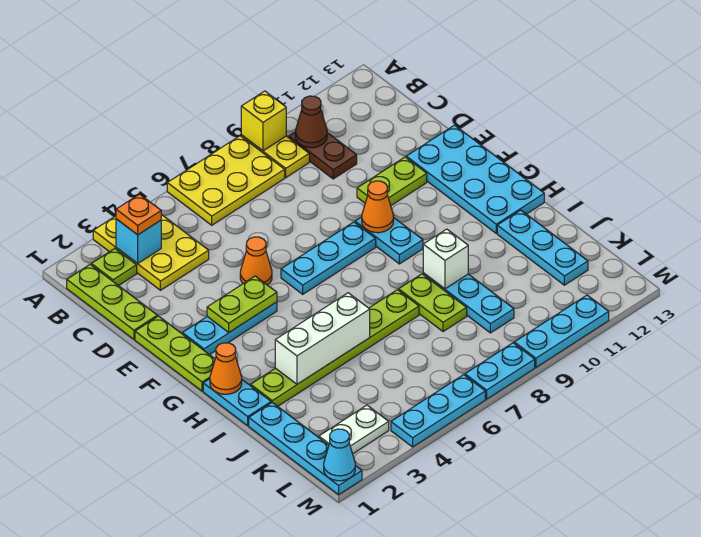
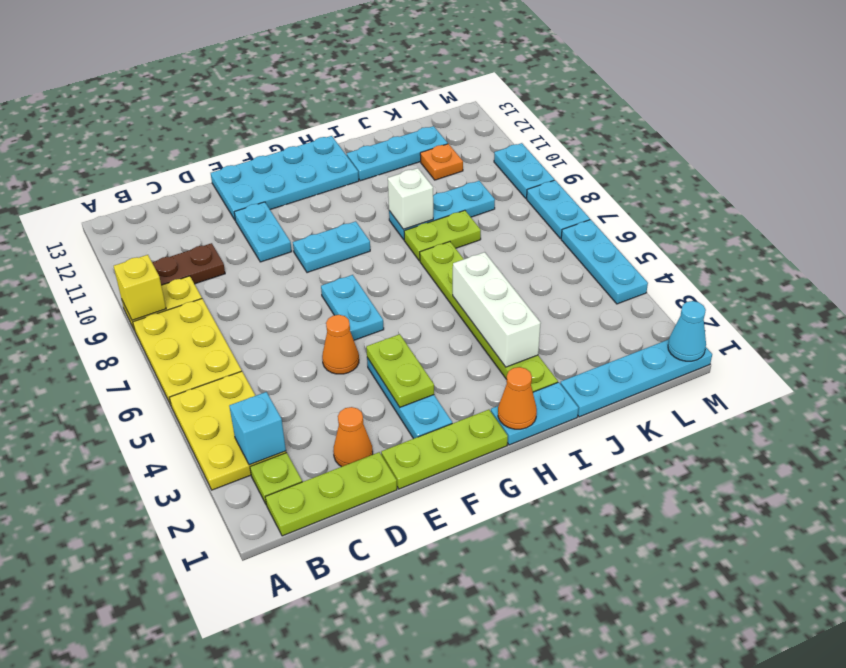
yellow plate A3:C4 level 1 -> yellow plate A3:B5 level 1
orange plate B3 level 3 -> orange plate K11 level 1
brown cone B10 level 2 -> none
lime plate E10:E11 level 1 -> cyan plate E10:E11 level 1
cyan plate F6:F8 level 1 -> cyan plate F6:F7 level 1
orange cone F9 level 2 -> orange cone D2 level 1
white plate L2:L3 level 1 -> none
cyan plate M9:M11 level 1 -> cyan plate M9:M10 level 1

